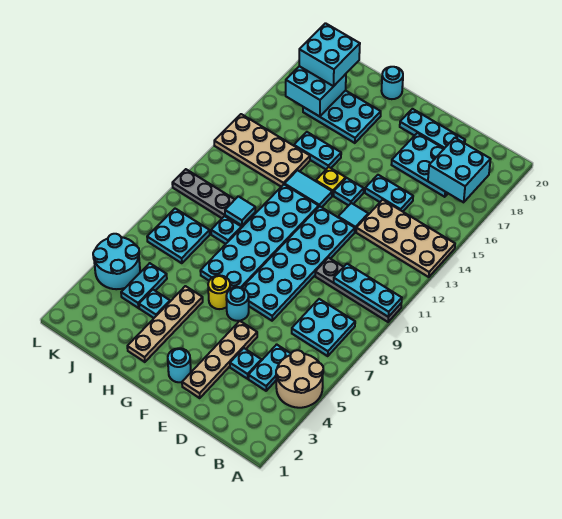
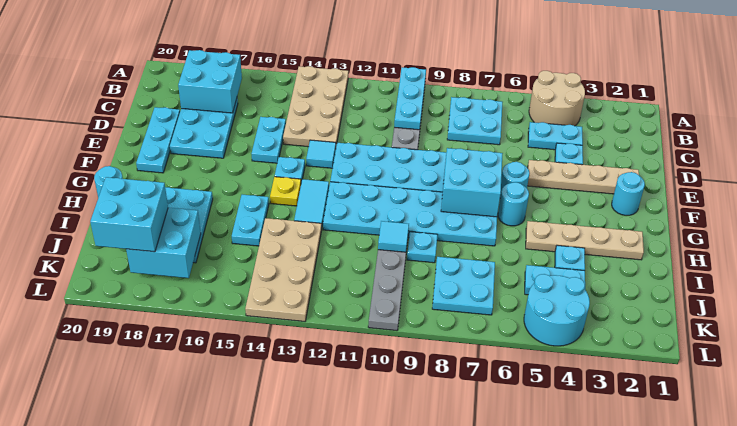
none -> cyan brick F7:G8 level 2
yellow round brick G6 level 1 -> cyan round brick G6 level 1

